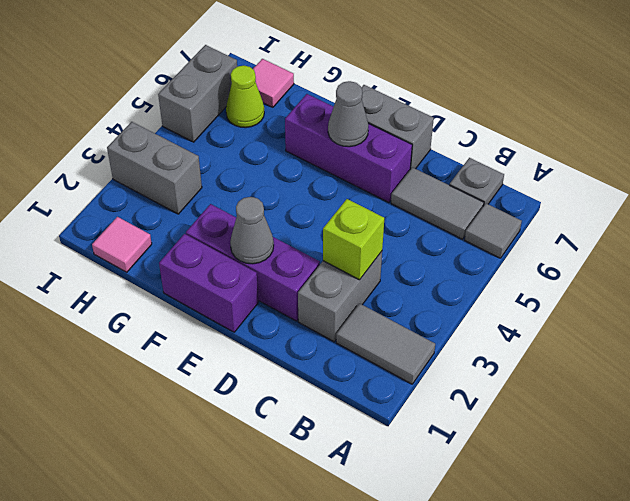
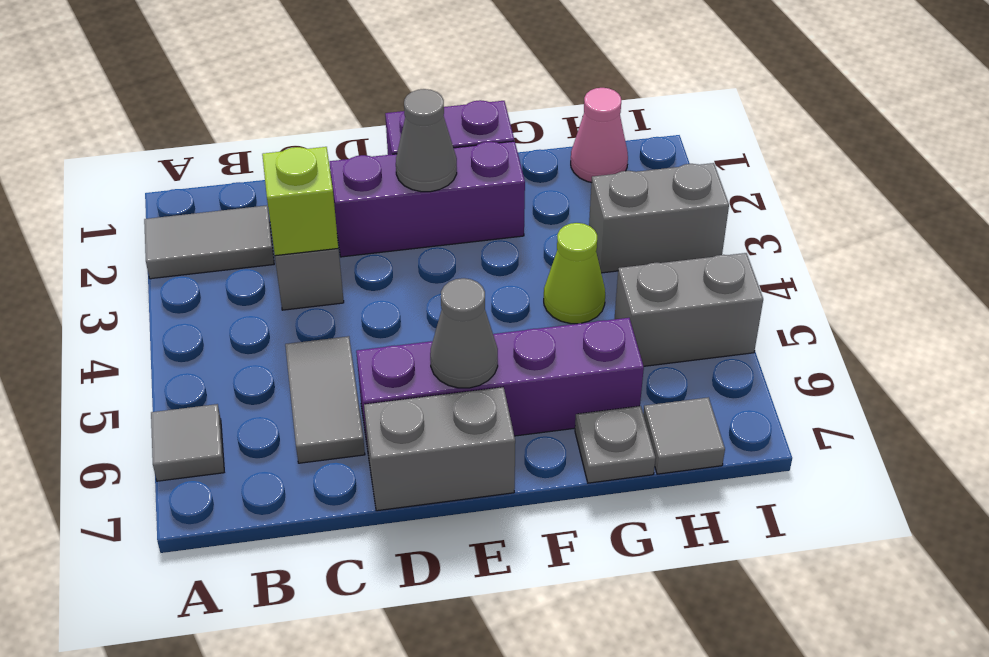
grey tile B6:C6 level 1 -> grey tile C5:C6 level 1
grey plate B7 level 1 -> grey plate G7 level 1
purple brick D6:F6 level 1 -> purple brick D6:G6 level 1
pink tile H1 level 1 -> pink cone H1 level 1
lime cone H6 level 1 -> lime cone G4 level 1
pink tile H7 level 1 -> grey tile H7 level 1
grey brick I5:I6 level 1 -> grey brick H5:I5 level 1

